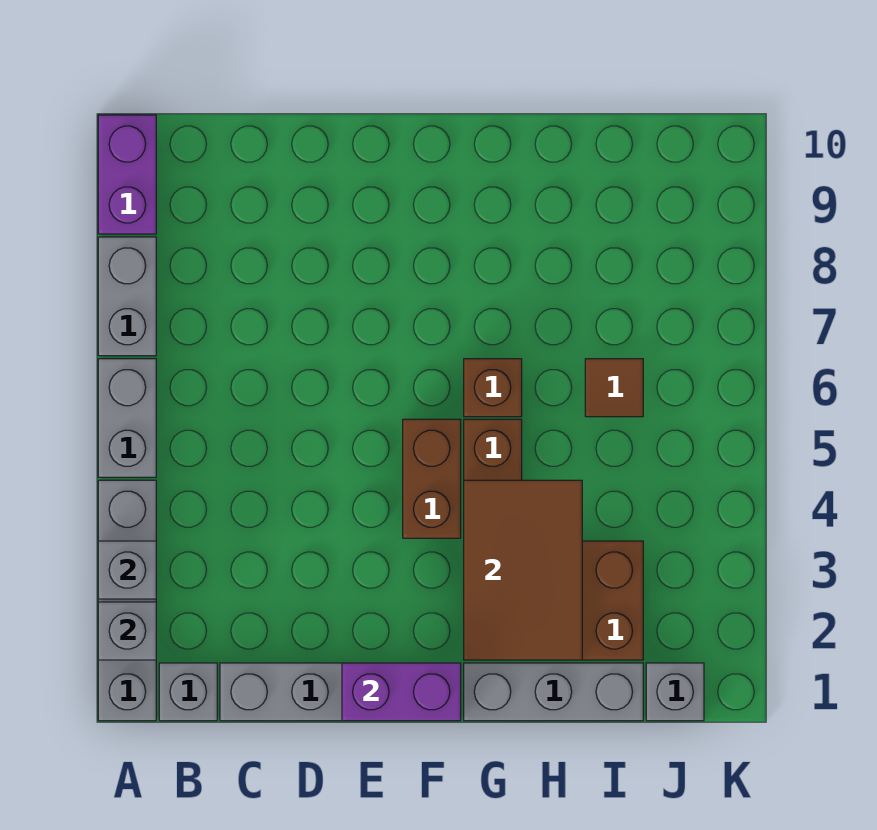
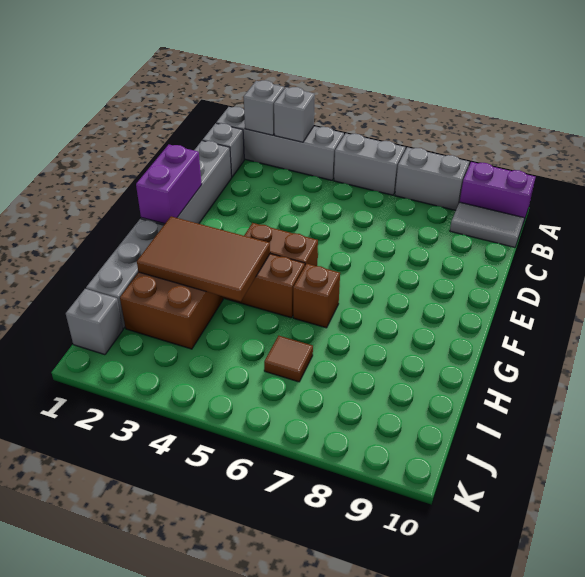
none -> grey tile B9:B10 level 1

